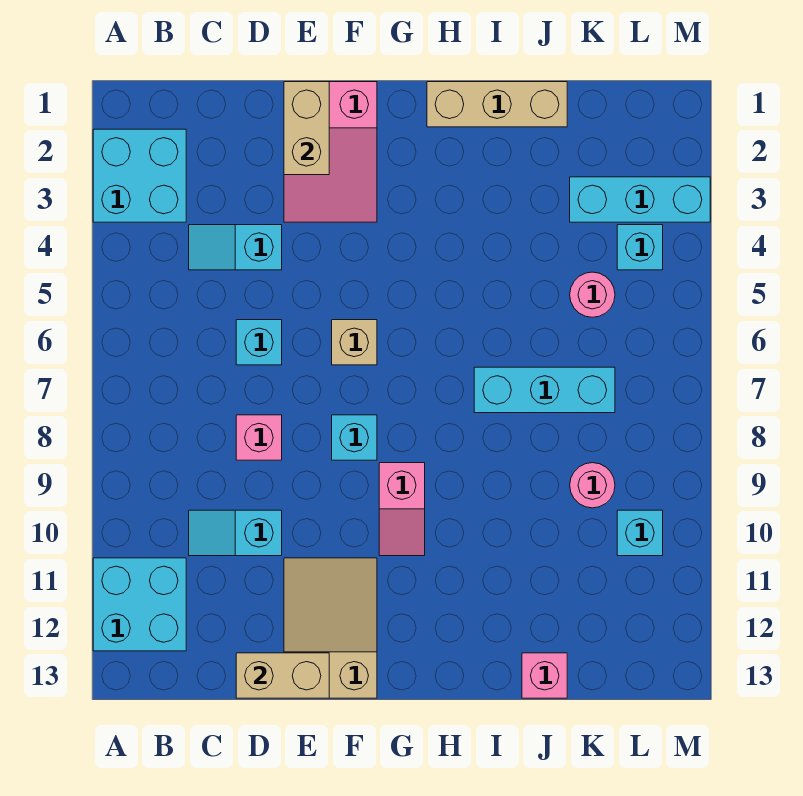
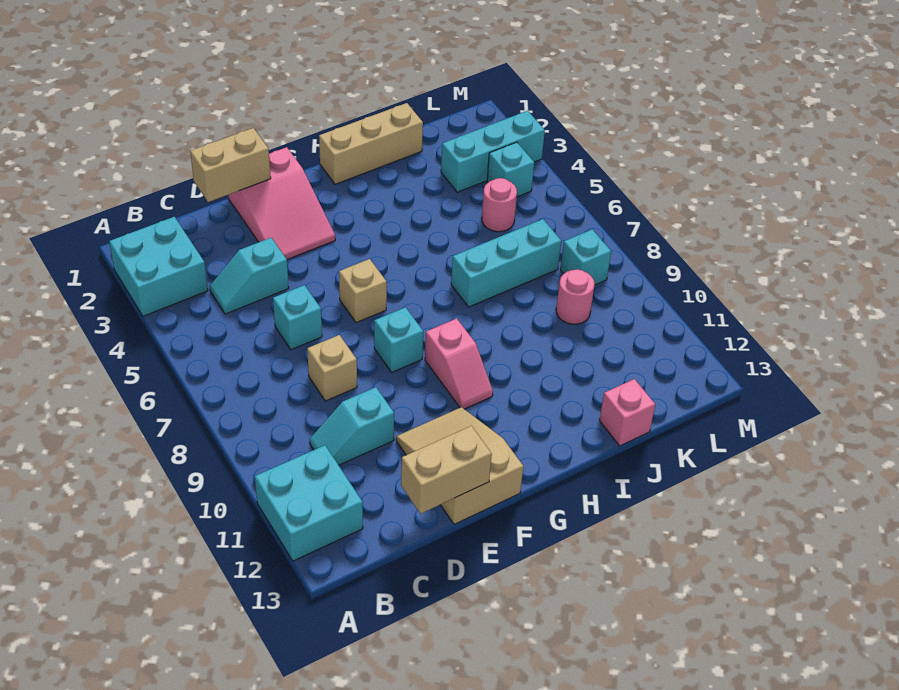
pink brick D8 level 1 -> tan brick D8 level 1
tan brick E1:E2 level 2 -> tan brick D1:E1 level 2
cyan brick L10 level 1 -> cyan brick L8 level 1

